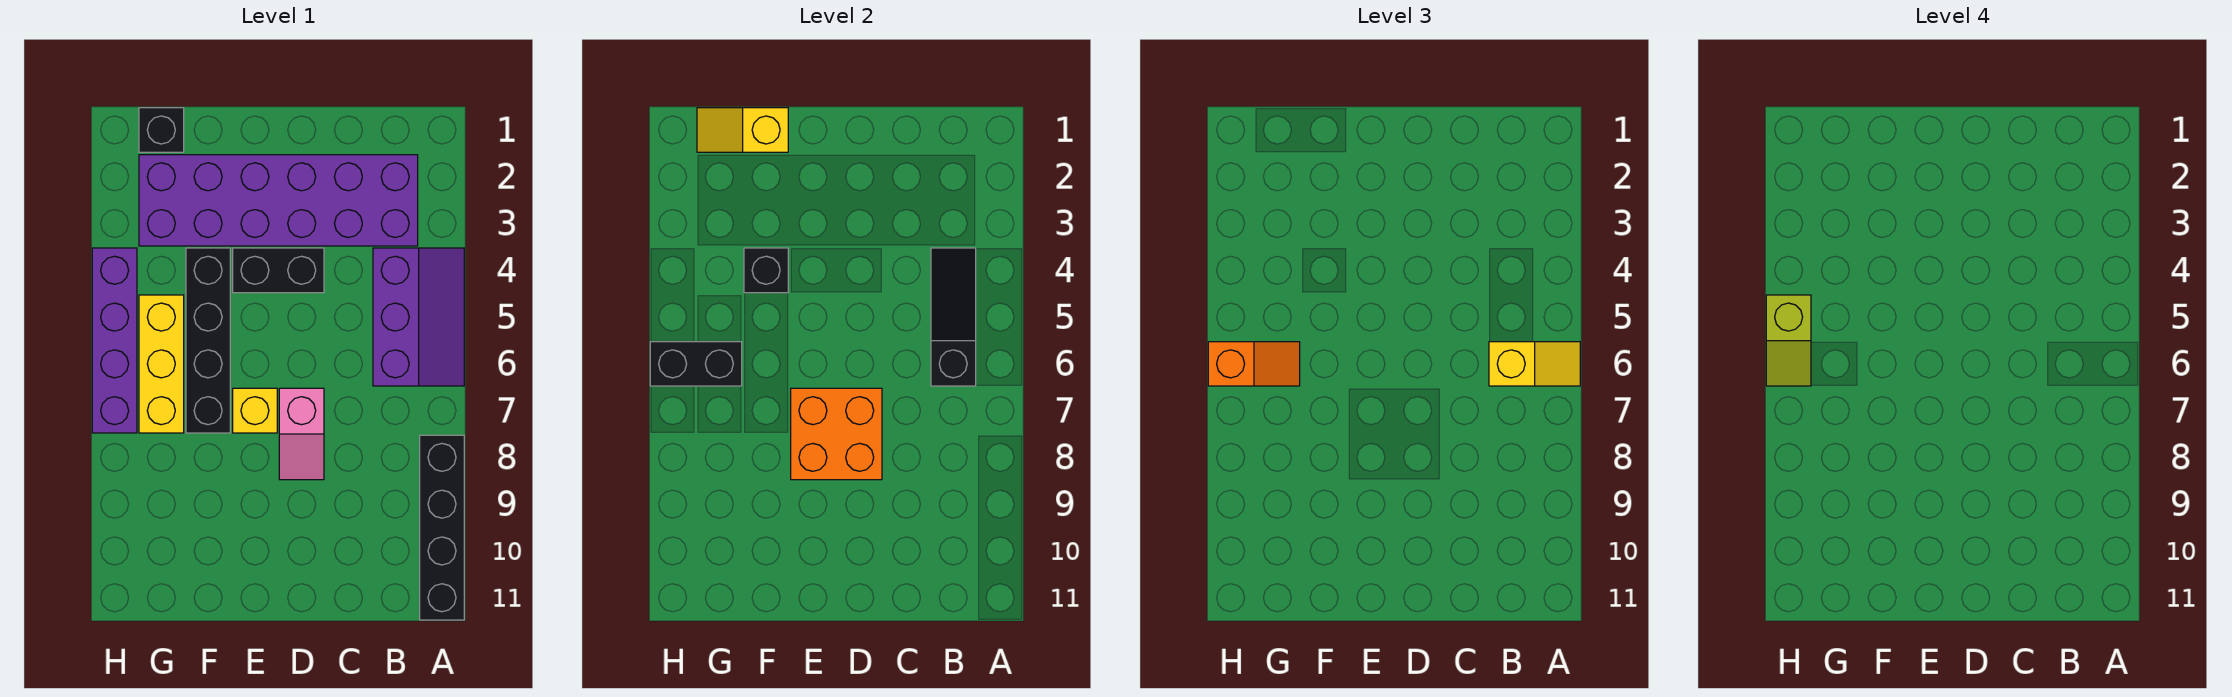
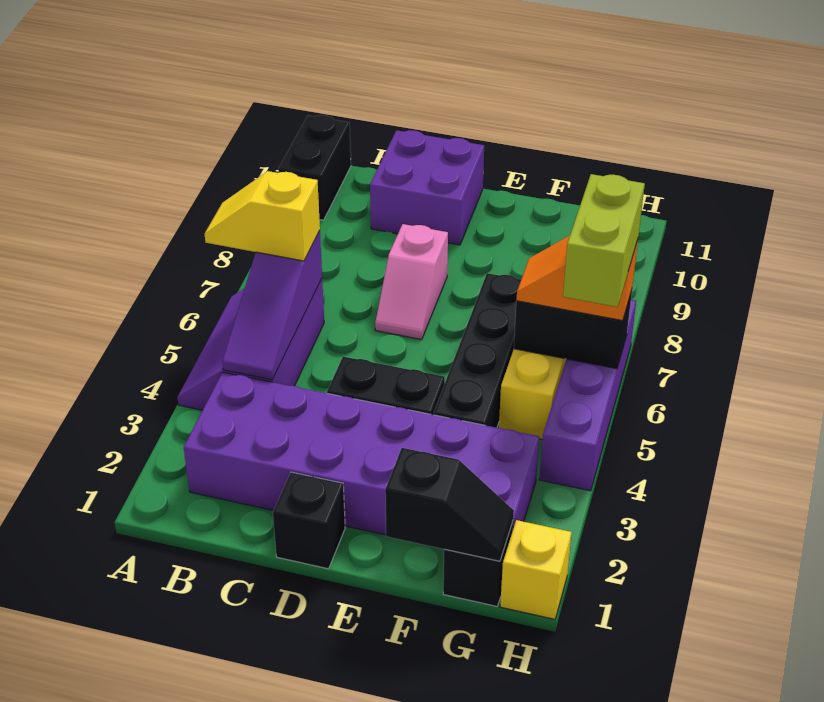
black brick A8:A11 level 1 -> black brick A10:A11 level 1
black slope B4:B6 level 2 top 6 -> purple slope B4:B6 level 2 top 6
none -> purple brick C10:D11 level 1
pink slope D7:D8 level 1 top 7 -> pink slope D7:D8 level 1 top 8
orange brick D7:E8 level 2 -> none
yellow brick E7 level 1 -> yellow brick H1 level 1
yellow slope F1:G1 level 2 top F -> black slope F1:G1 level 2 top F
black brick F4 level 2 -> black brick D1 level 1
lime slope H5:H6 level 4 top 5 -> lime brick H5:H6 level 4

